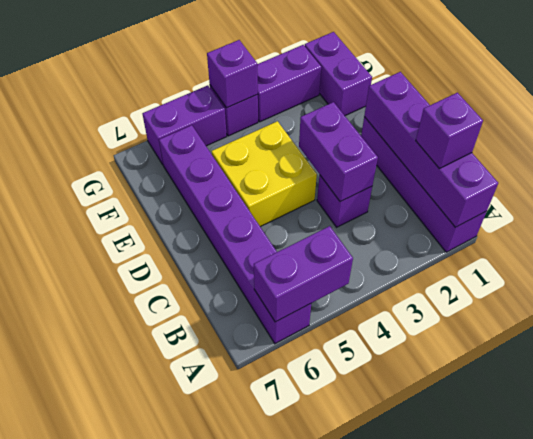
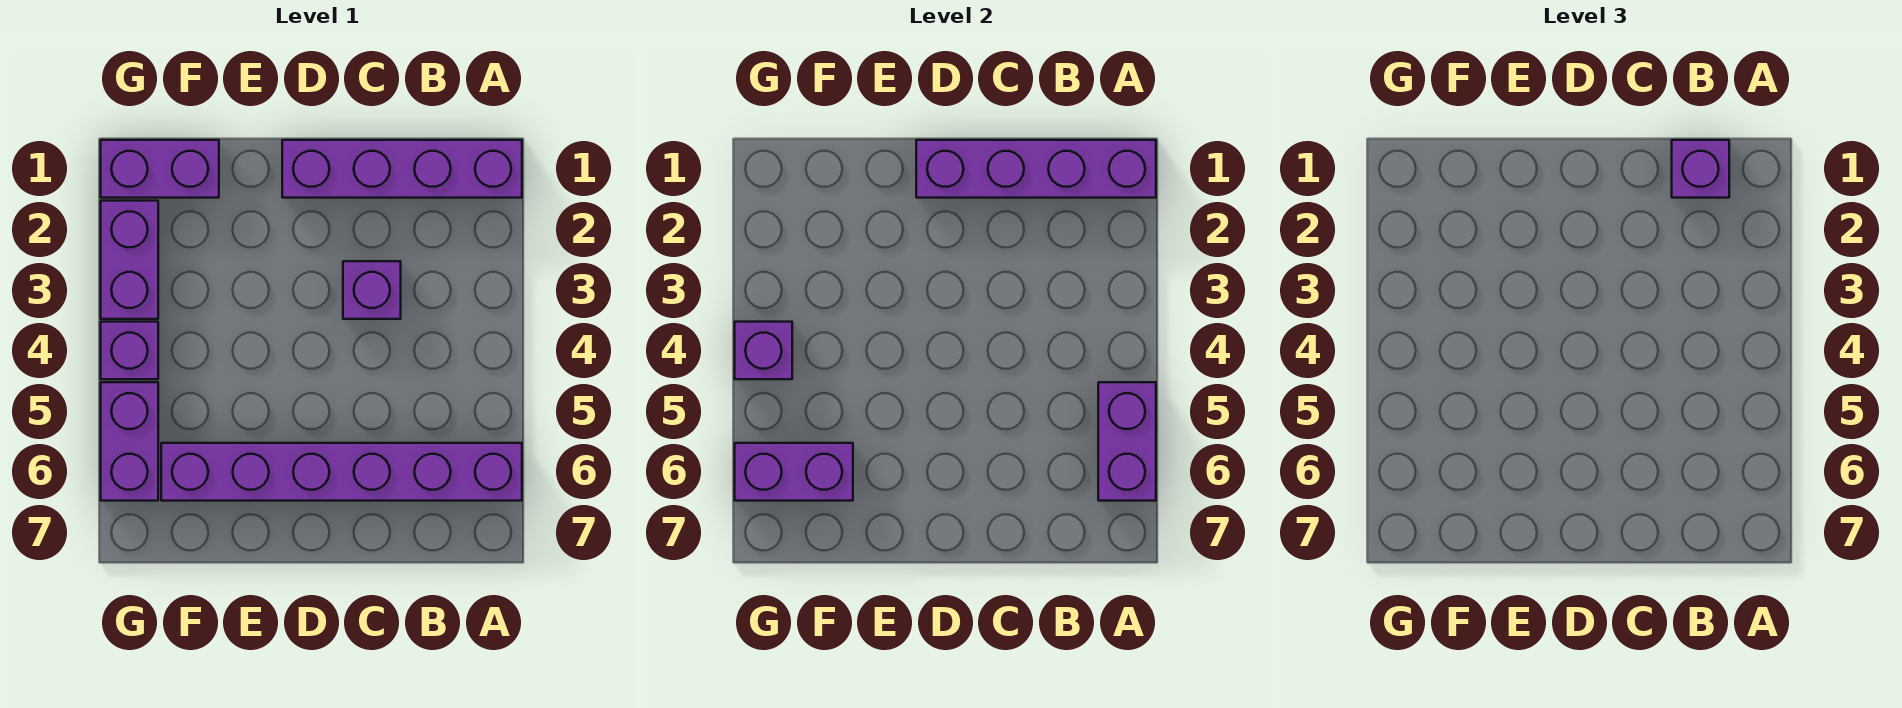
purple brick C3:D3 level 2 -> purple brick F6:G6 level 2
yellow brick D4:E5 level 1 -> none

